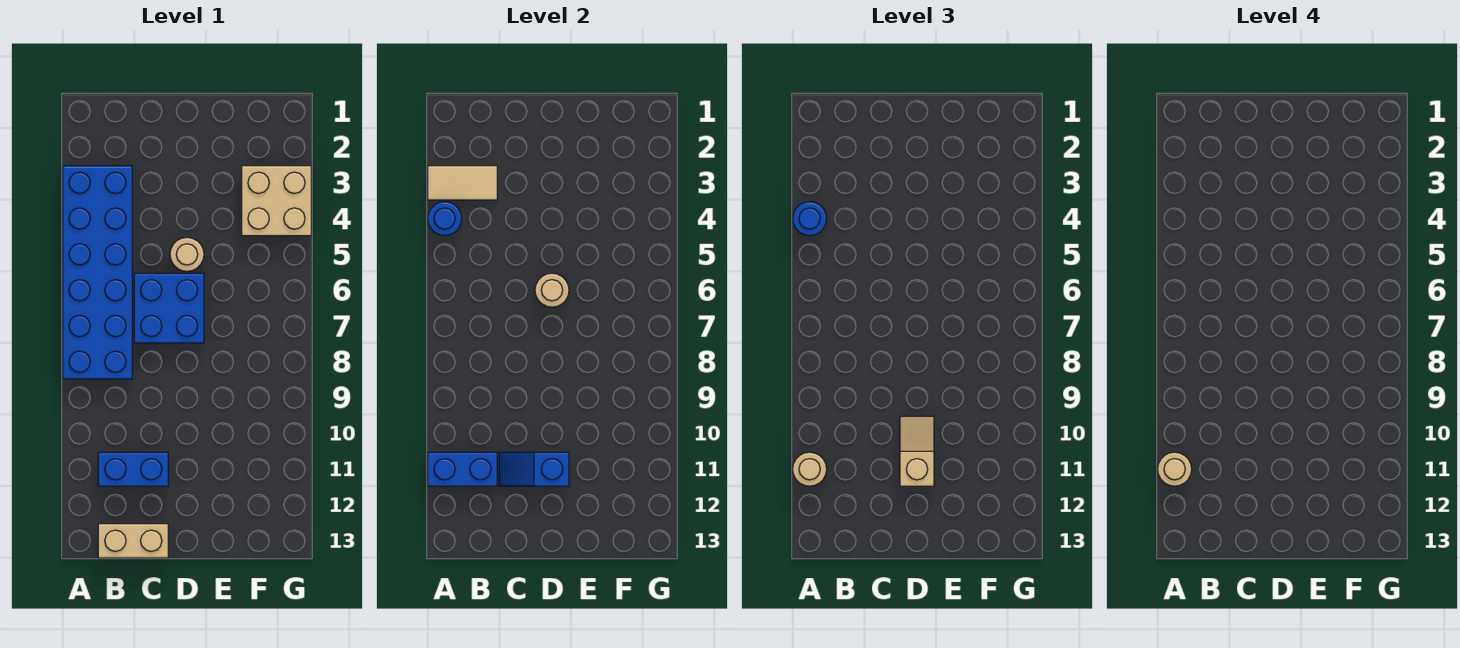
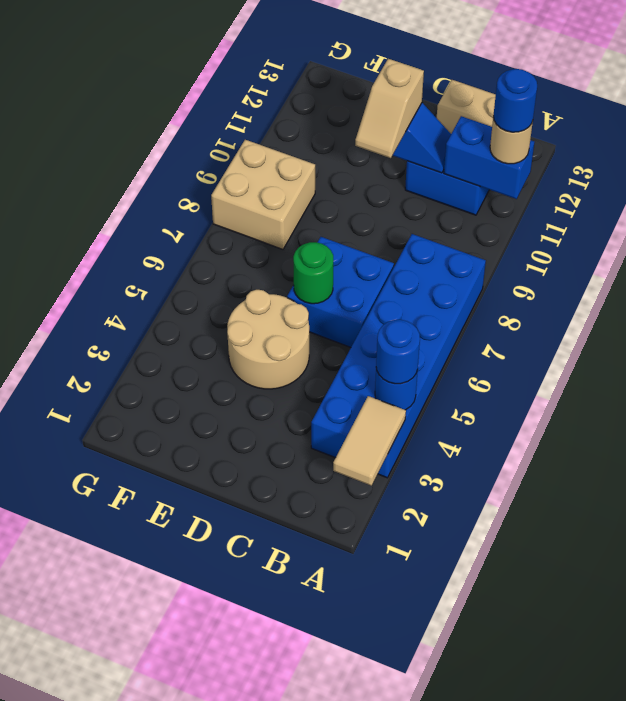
tan tile A3:B3 level 2 -> tan tile A2:A3 level 2
tan round brick A11 level 4 -> blue round brick A11 level 4
tan round brick D5 level 1 -> tan round brick D4:E5 level 1
tan round brick D6 level 2 -> green round brick D6 level 2
tan brick F3:G4 level 1 -> tan brick F8:G9 level 1

